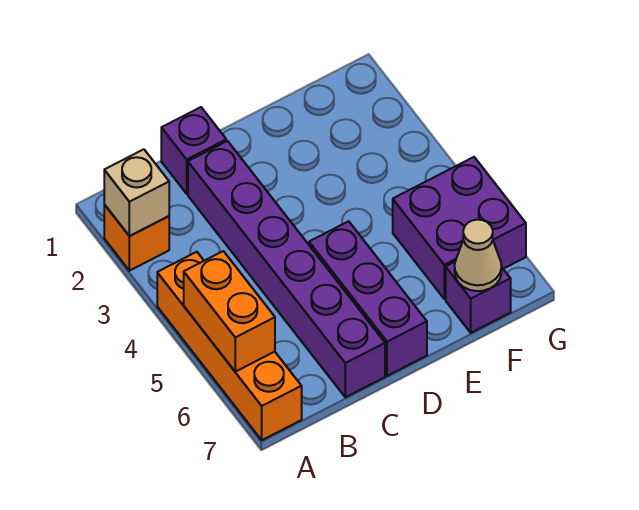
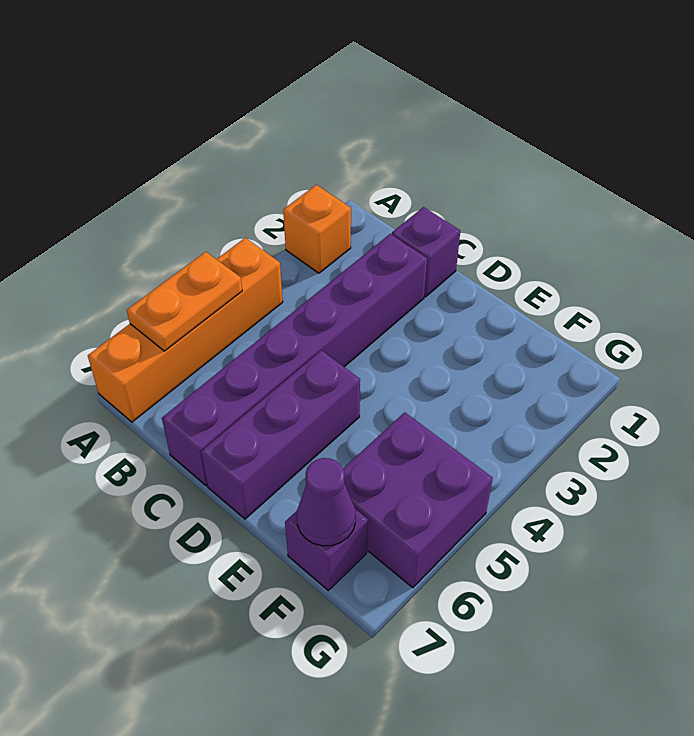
tan brick A2 level 2 -> none
orange brick A5:A6 level 2 -> orange plate A5:A6 level 2
tan cone F7 level 2 -> purple cone F7 level 2

